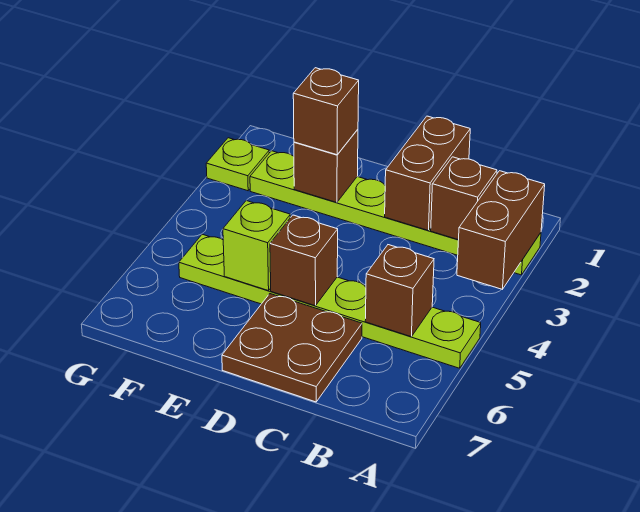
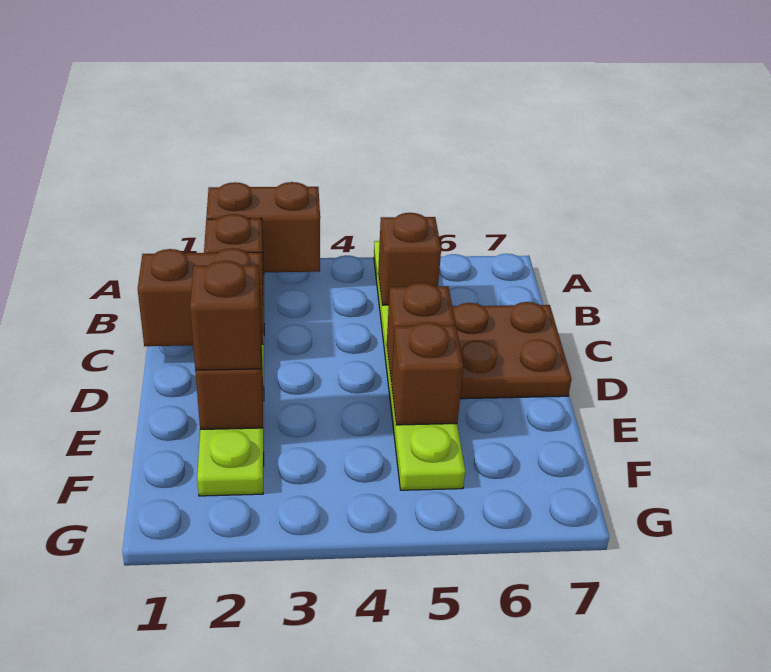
lime brick E5 level 2 -> brown brick E5 level 2
lime plate G2 level 1 -> none

